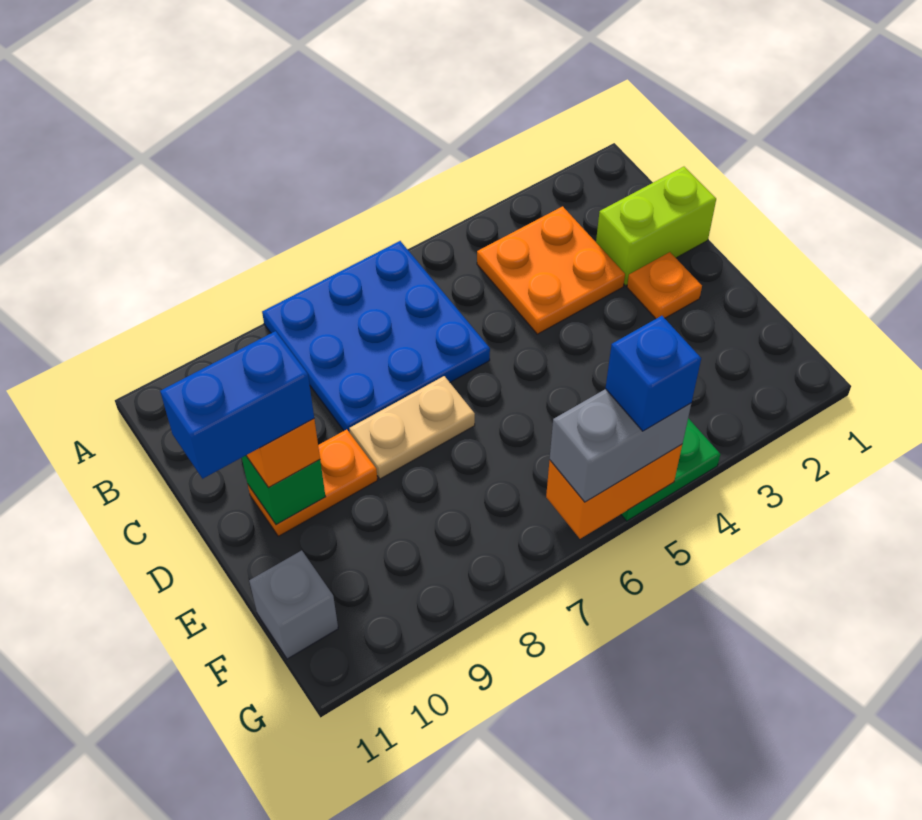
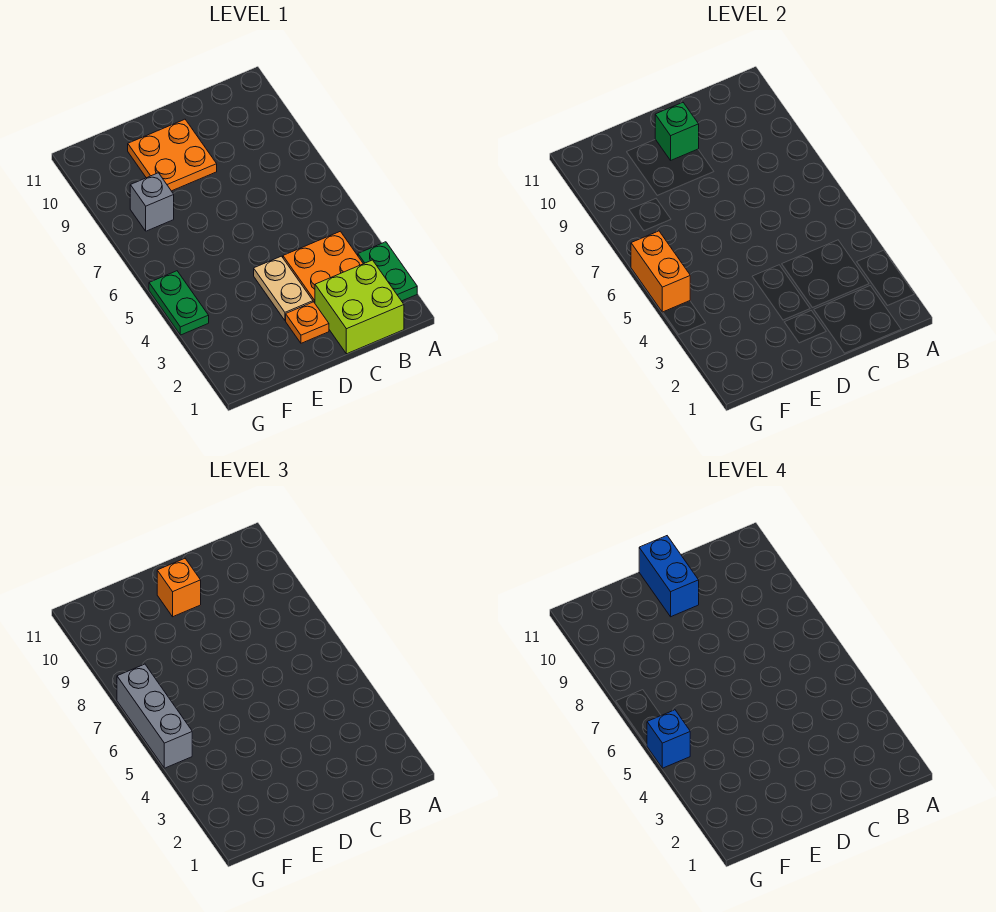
none -> green plate A2:A3 level 1
blue plate A6:C8 level 1 -> none
lime brick C1:C2 level 1 -> lime brick B1:C2 level 1
tan plate D7:D8 level 1 -> tan plate D3:D4 level 1
orange plate D9:D10 level 1 -> orange plate D9:E10 level 1
grey brick F11 level 1 -> grey brick F8 level 1
grey brick G5:G6 level 3 -> grey brick G5:G7 level 3

